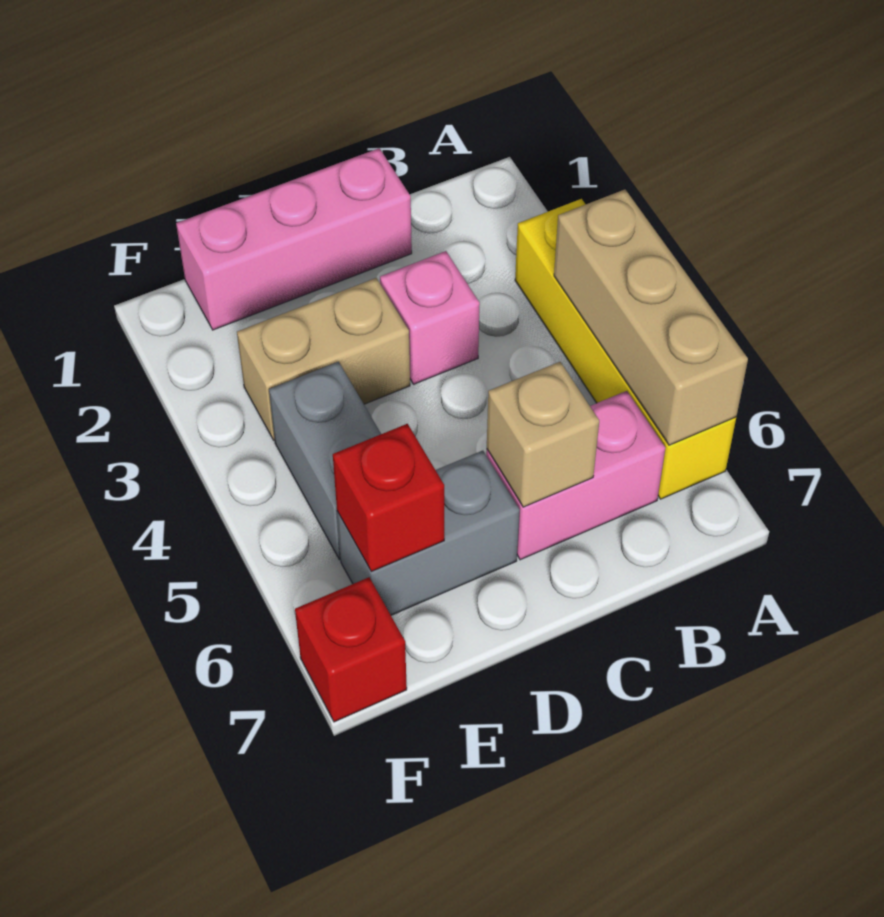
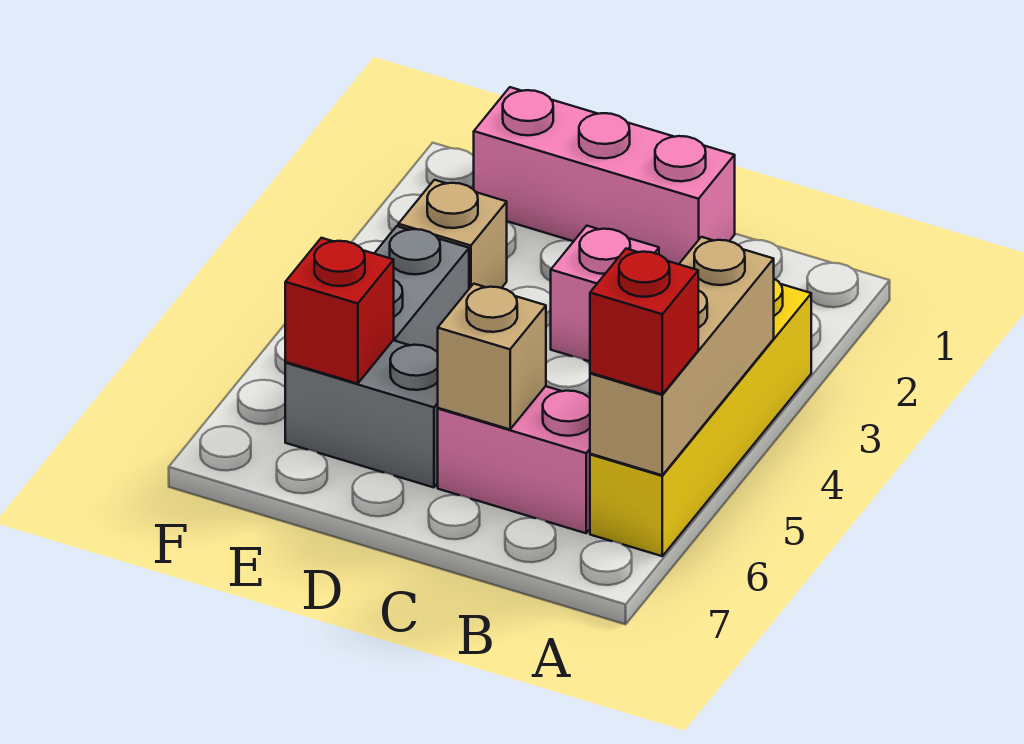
tan brick D3:E3 level 1 -> tan brick E3 level 1
red brick F7 level 1 -> red brick A6 level 3

